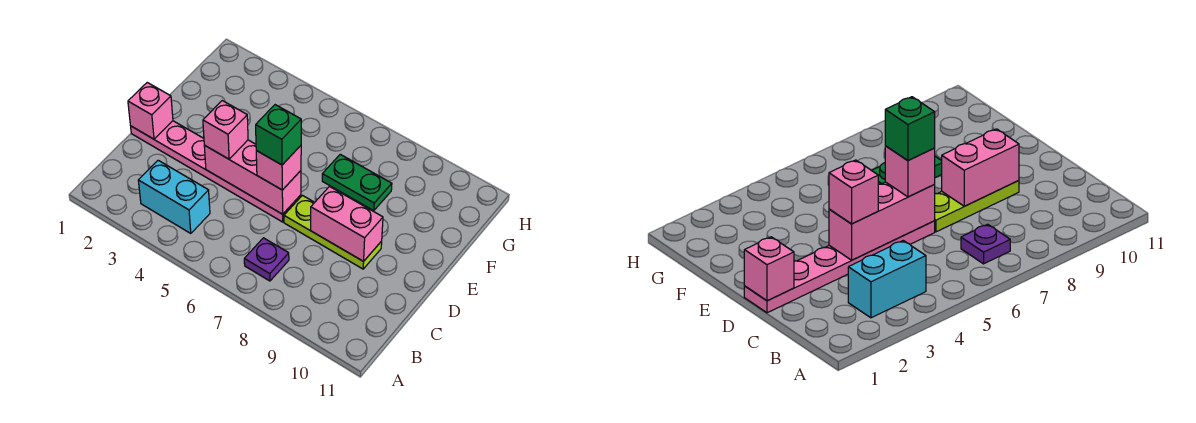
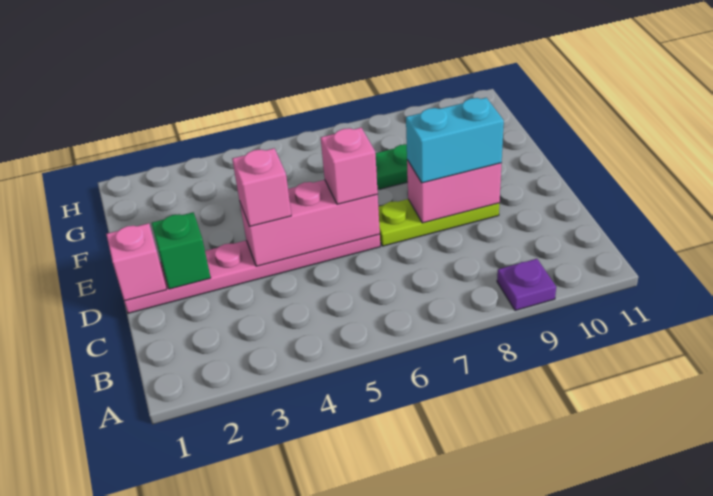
cyan brick B3:B4 level 1 -> cyan brick D8:D9 level 3
purple plate B7 level 1 -> purple plate A9 level 1
green brick D6 level 4 -> green brick D2 level 2

